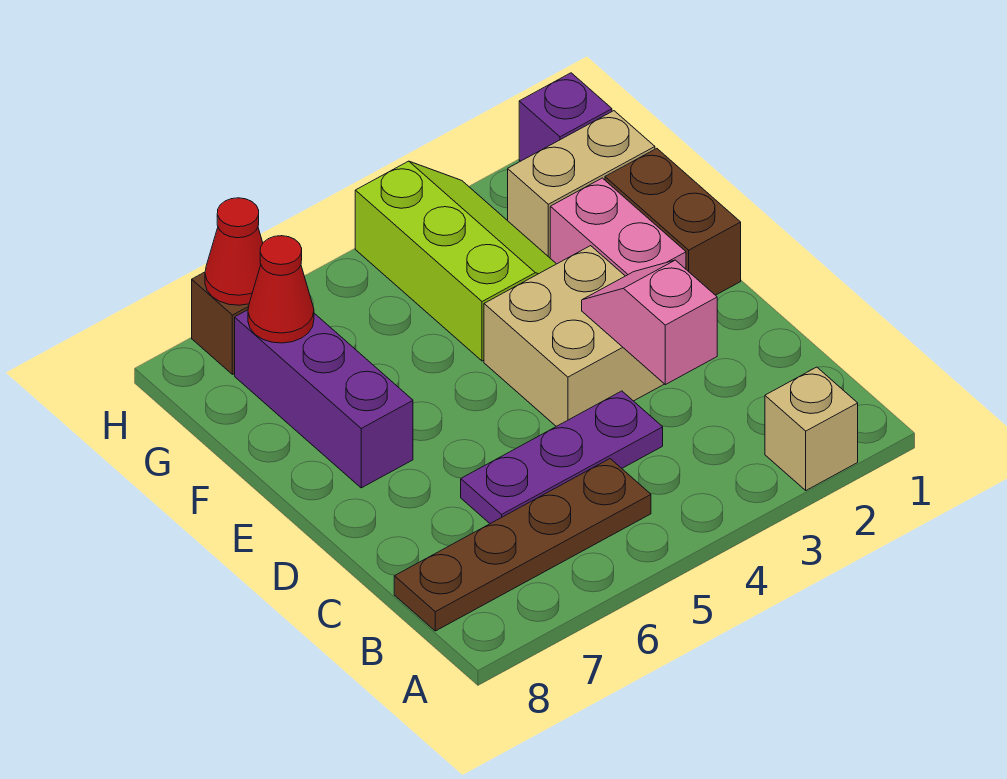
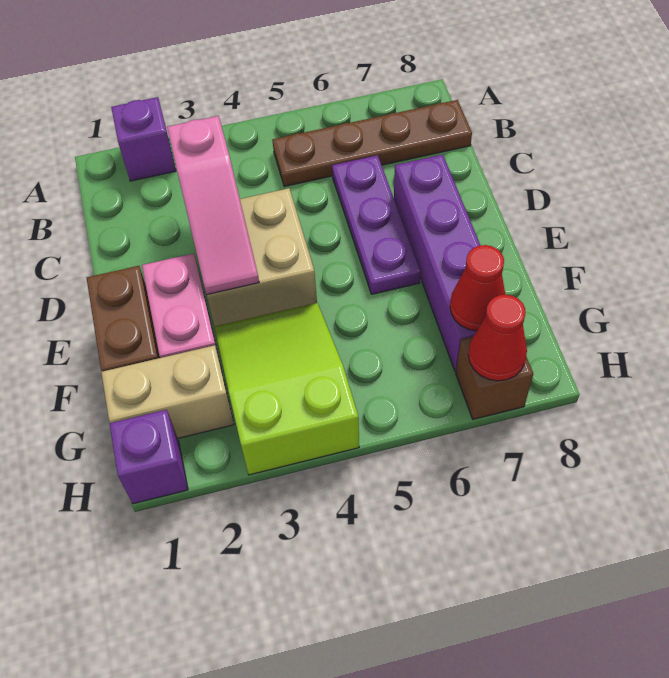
tan brick A2 level 1 -> purple brick A2 level 1
pink slope C3:D3 level 2 top C -> pink slope C3:E3 level 2 top C
purple plate C4:C6 level 1 -> purple plate C6:E6 level 1
purple brick E7:G7 level 1 -> purple brick D7:G7 level 1
lime slope F3:H4 level 1 top 4 -> lime slope F3:H4 level 1 top H

